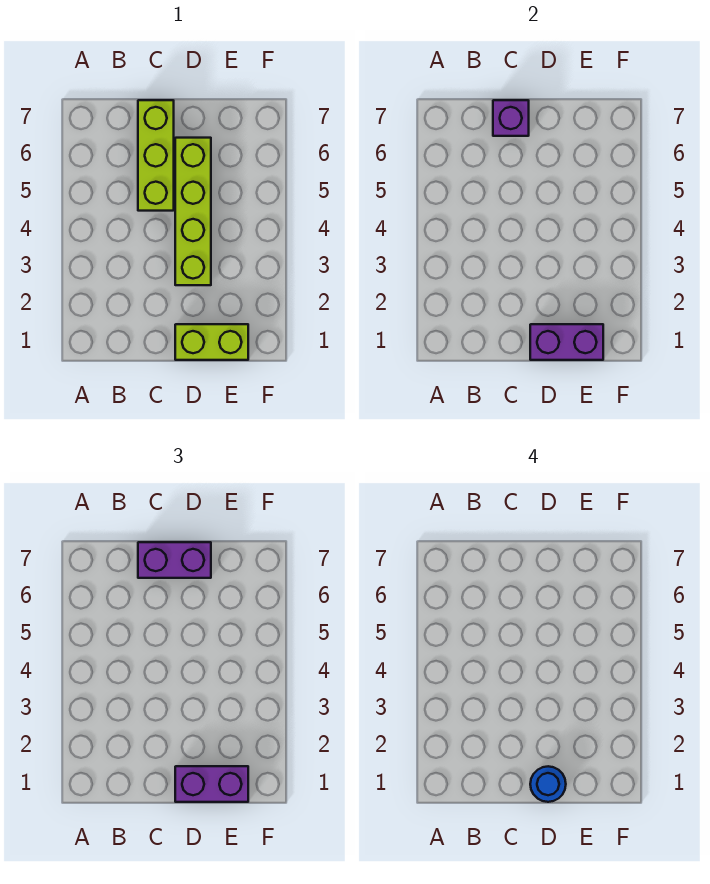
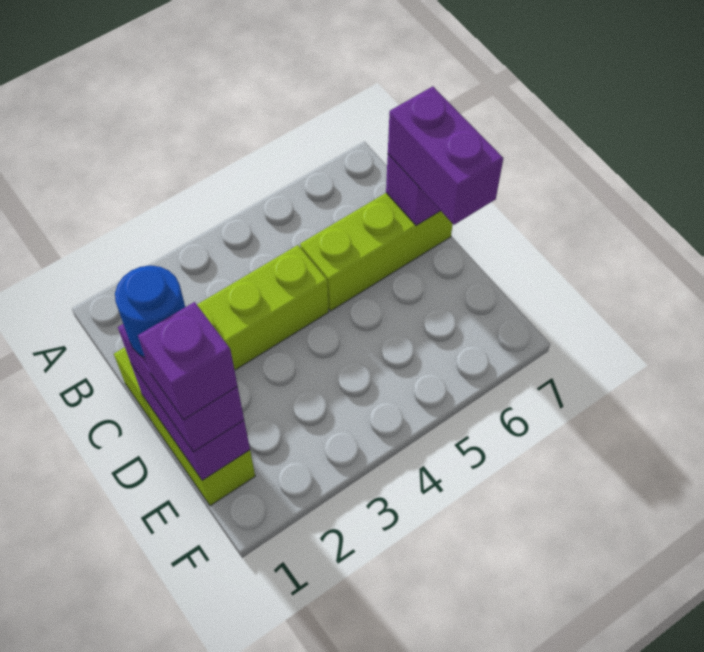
lime brick D3:D6 level 1 -> lime brick C1:C4 level 1
none -> purple brick E1 level 4

